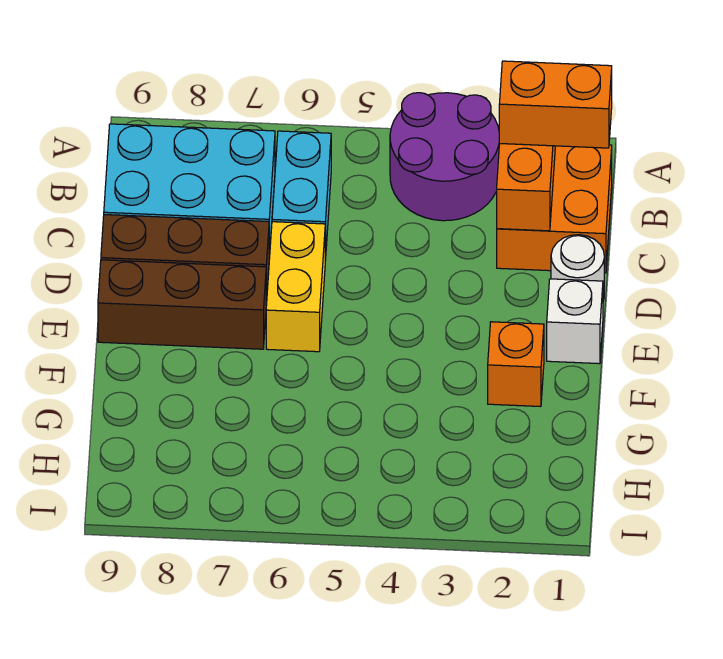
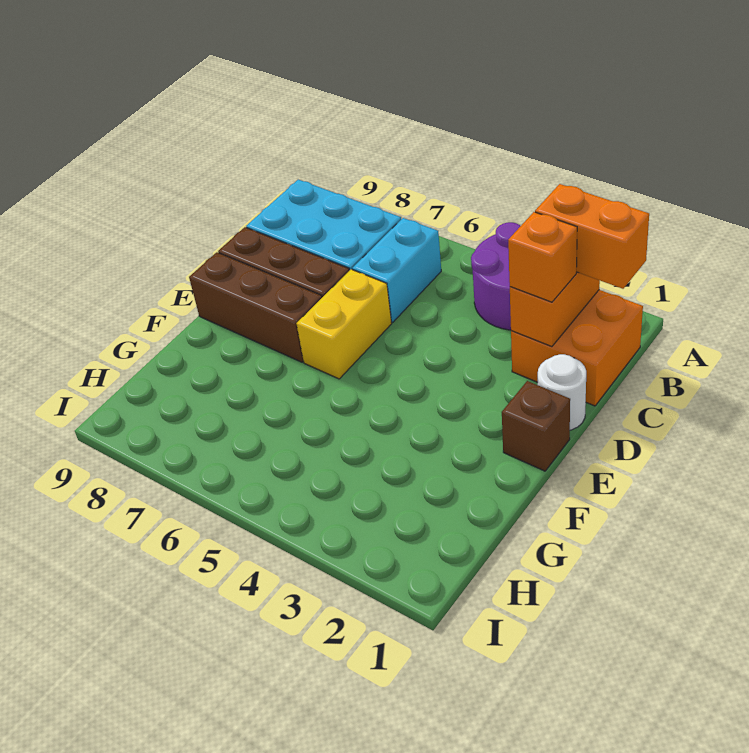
white brick E1 level 1 -> brown brick E1 level 1
orange brick F2 level 1 -> orange brick C2 level 3

